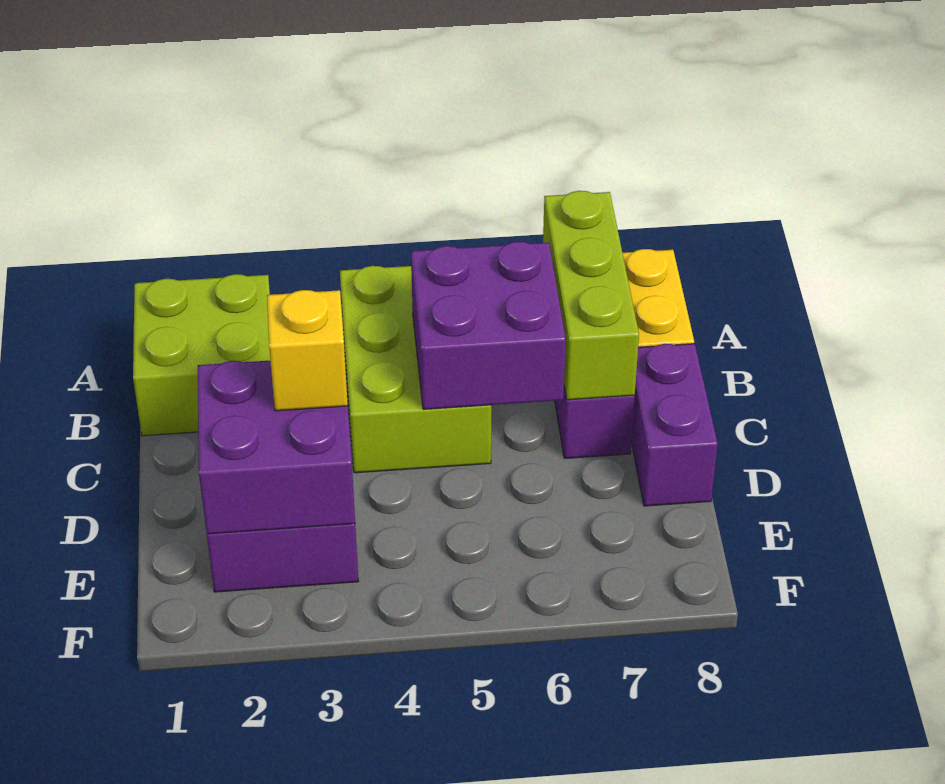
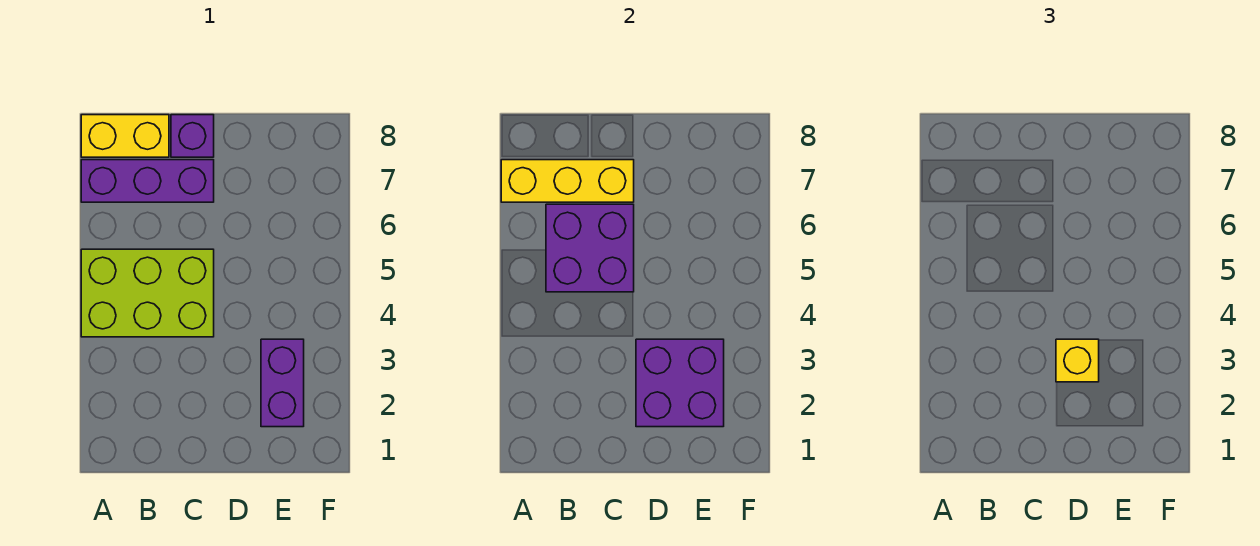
lime brick A1:B2 level 1 -> none
lime brick A7:C7 level 2 -> yellow brick A7:C7 level 2
purple brick C8:D8 level 1 -> purple brick C8 level 1

